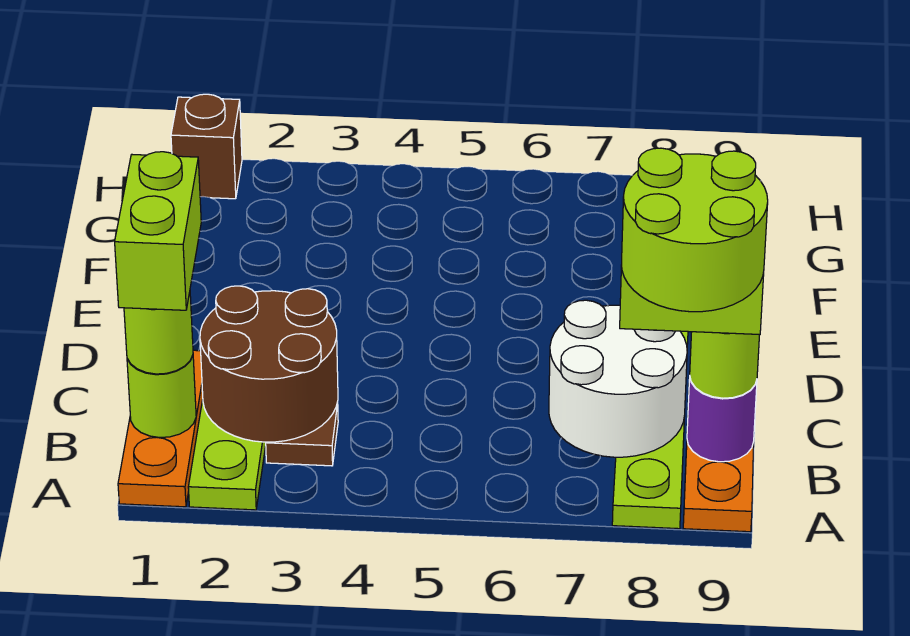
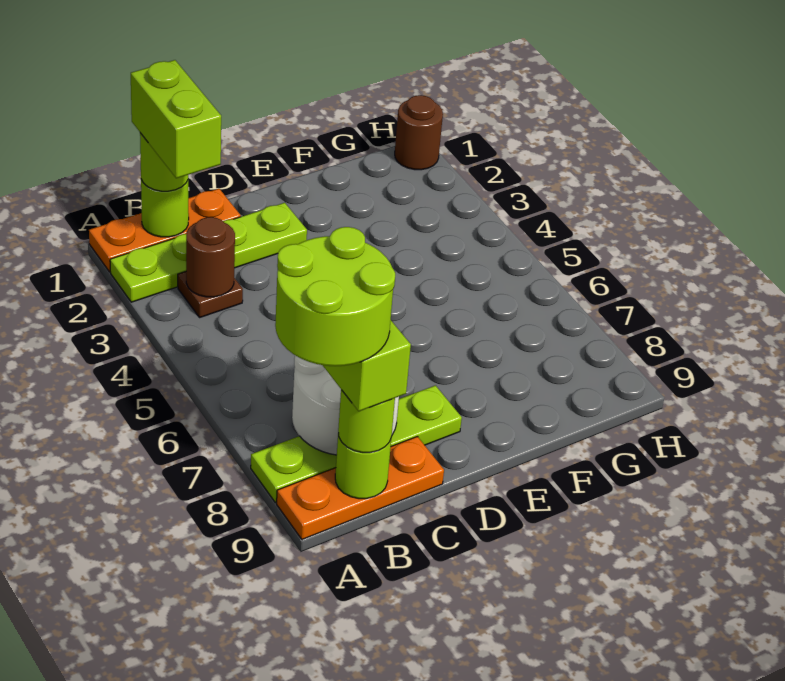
lime brick B1:C1 level 4 -> lime brick B1:B2 level 4
brown round brick B2:C3 level 2 -> brown round brick B3 level 2
purple round brick B9 level 2 -> lime round brick B9 level 2
brown brick H1 level 1 -> brown round brick H1 level 1

